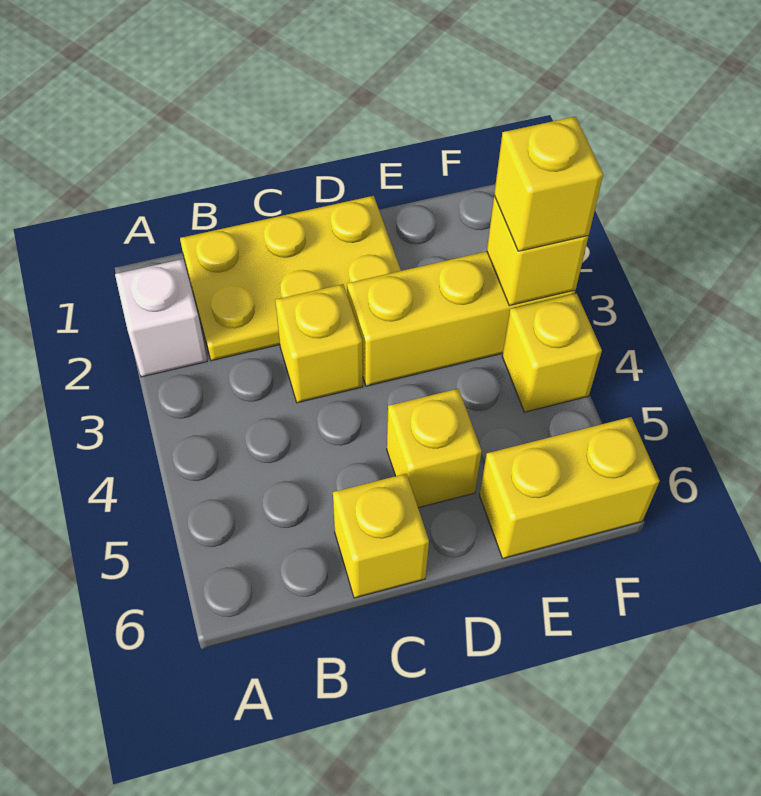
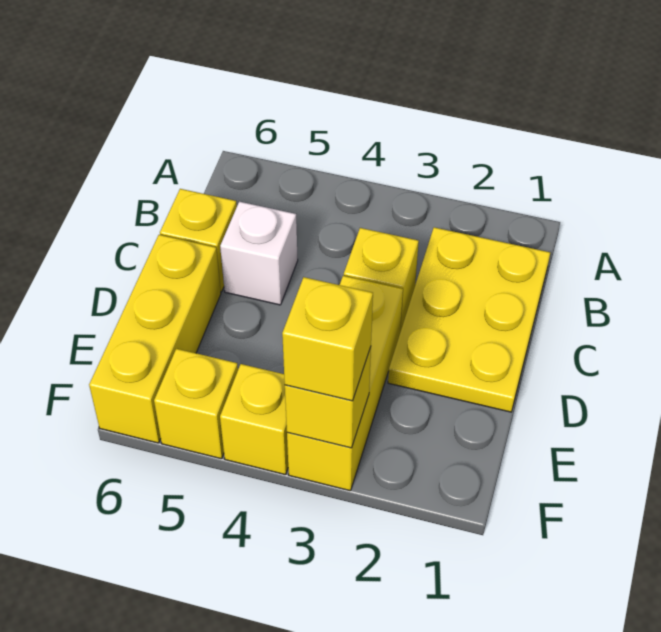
white brick A2 level 1 -> white brick C5 level 1
yellow brick D5 level 1 -> yellow brick F5 level 1
yellow brick E6:F6 level 1 -> yellow brick D6:F6 level 1

